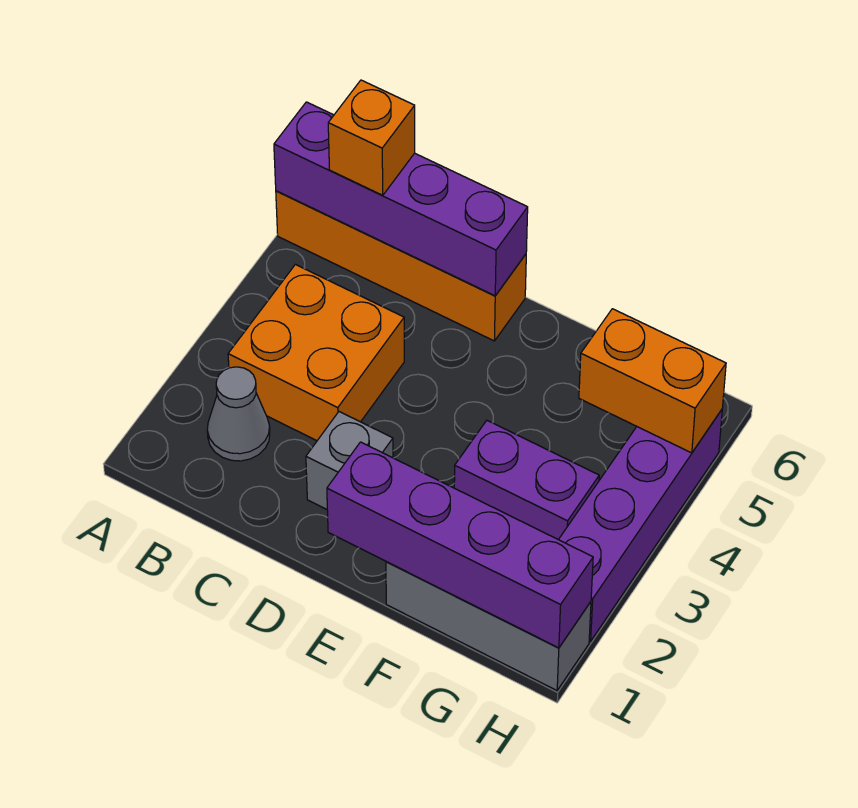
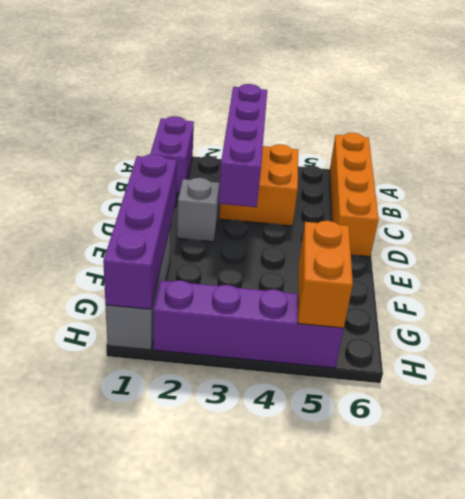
purple brick A6:D6 level 2 -> purple brick A3:D3 level 2
grey cone B2 level 1 -> none
orange brick B6 level 3 -> none
purple brick F3:G3 level 1 -> purple brick A1:B1 level 1

